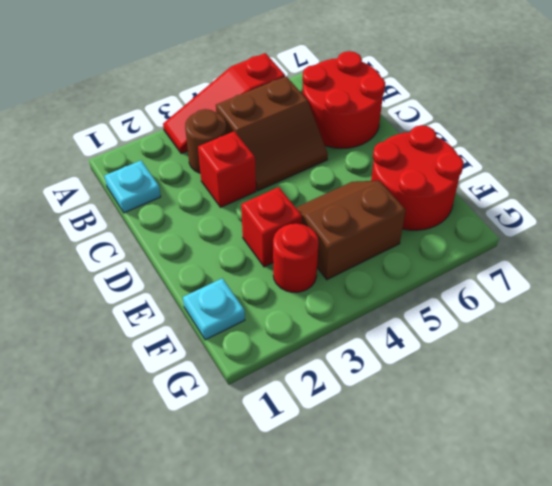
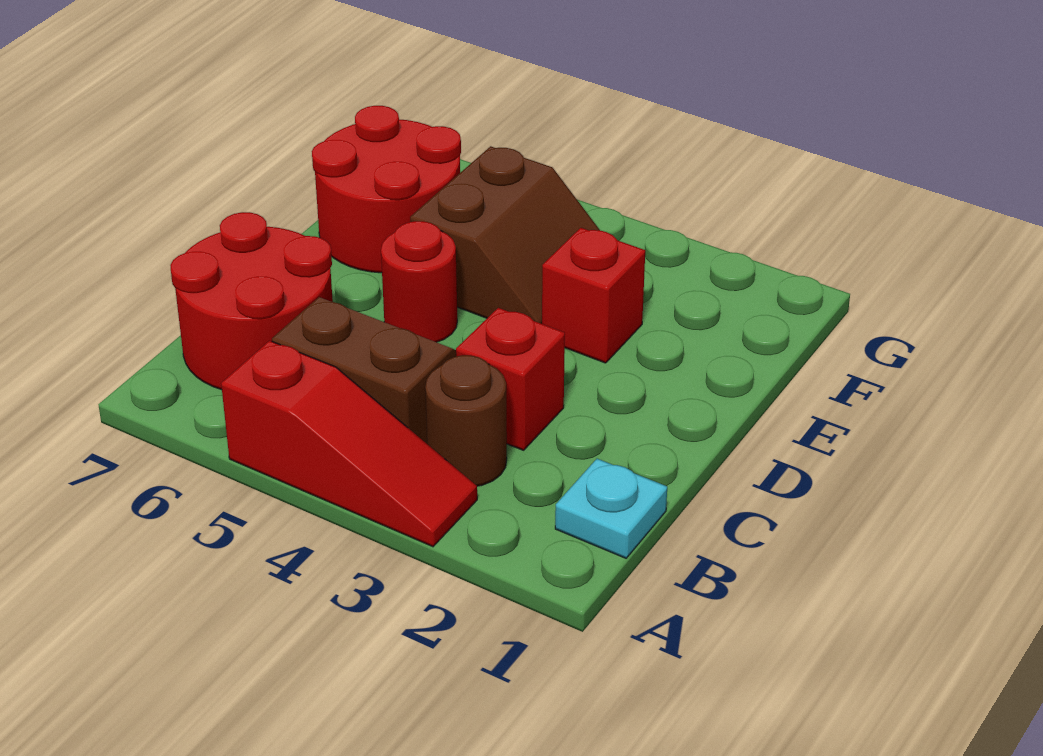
brown slope E4:F5 level 1 top F -> brown slope E4:F5 level 1 top 5
cyan plate F1 level 1 -> none
red round brick F3 level 1 -> red round brick D5 level 1

